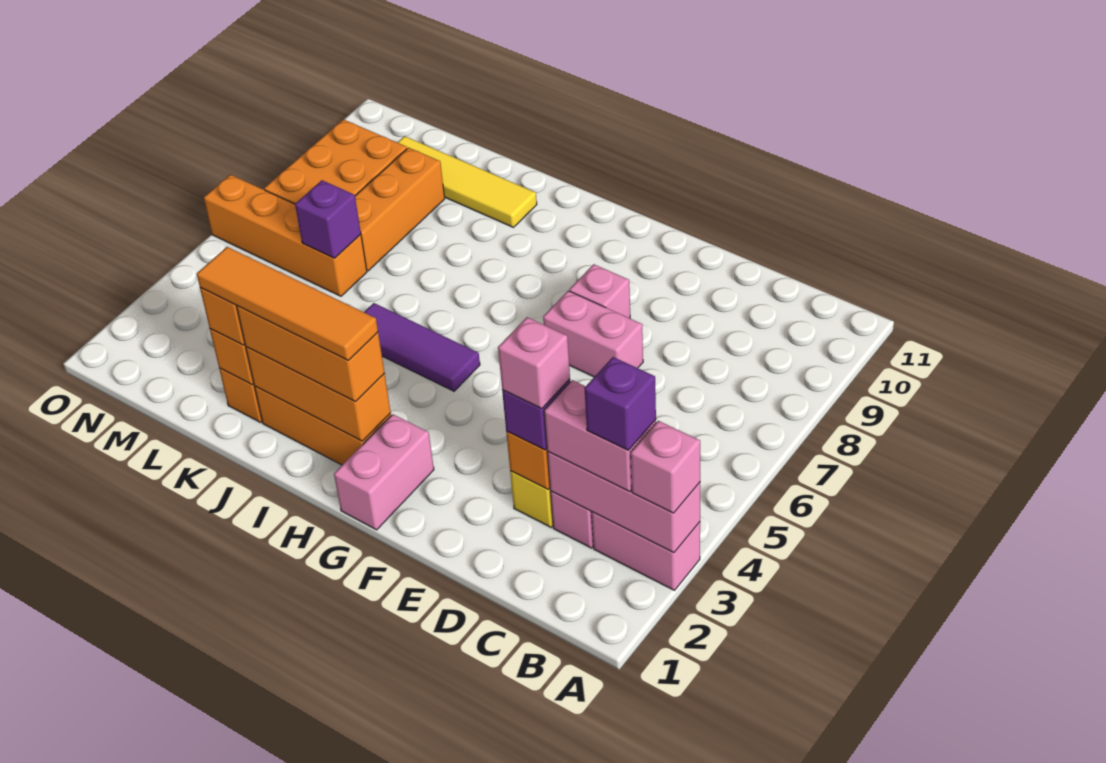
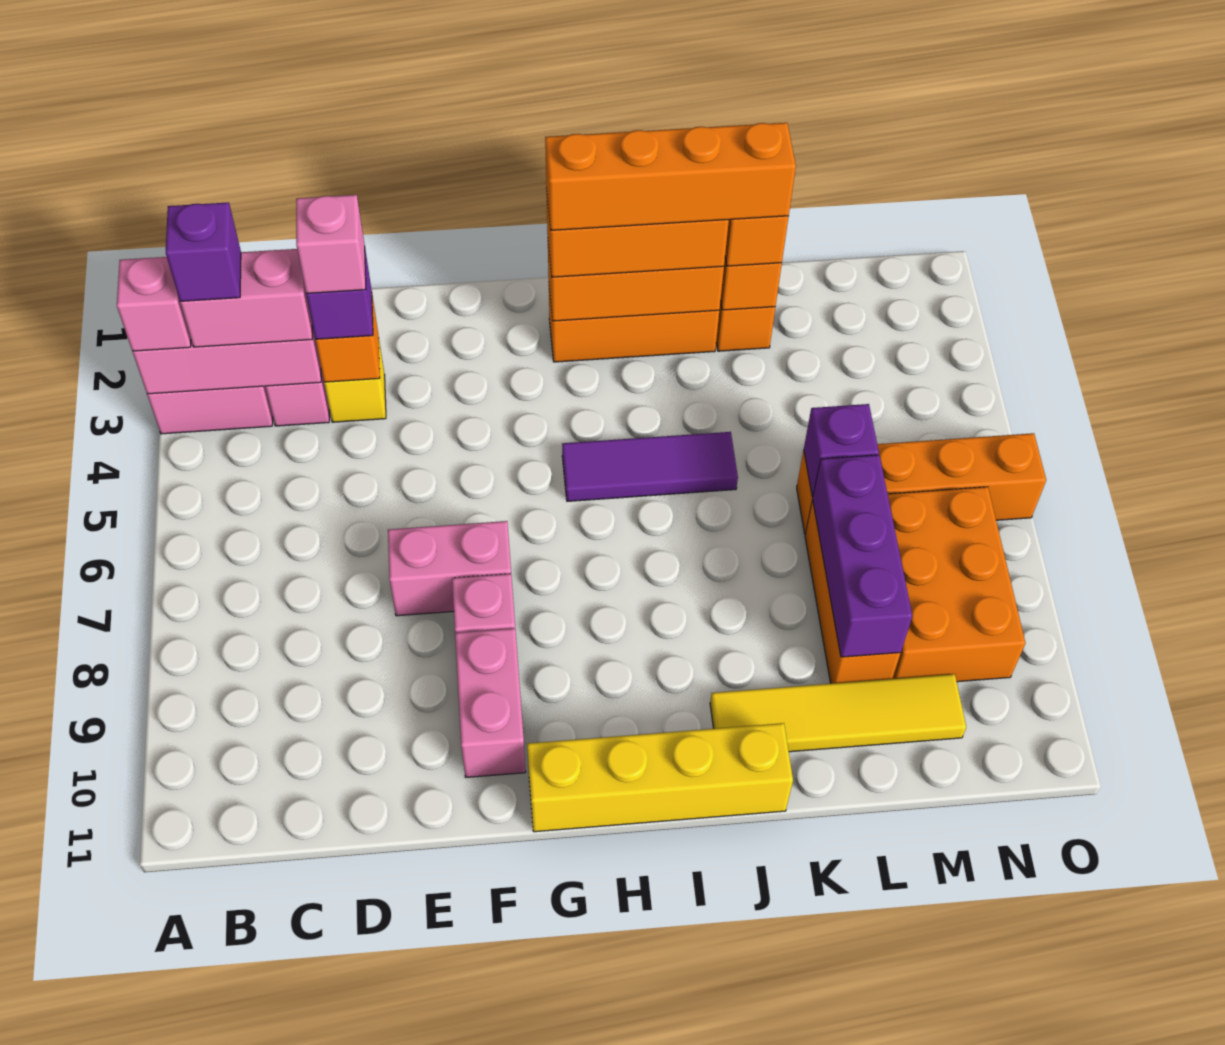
pink brick G1:G2 level 1 -> pink brick F9:F10 level 1
none -> yellow brick G11:J11 level 1
orange tile H2:K2 level 4 -> orange brick H2:K2 level 4
none -> purple brick L7:L9 level 2

